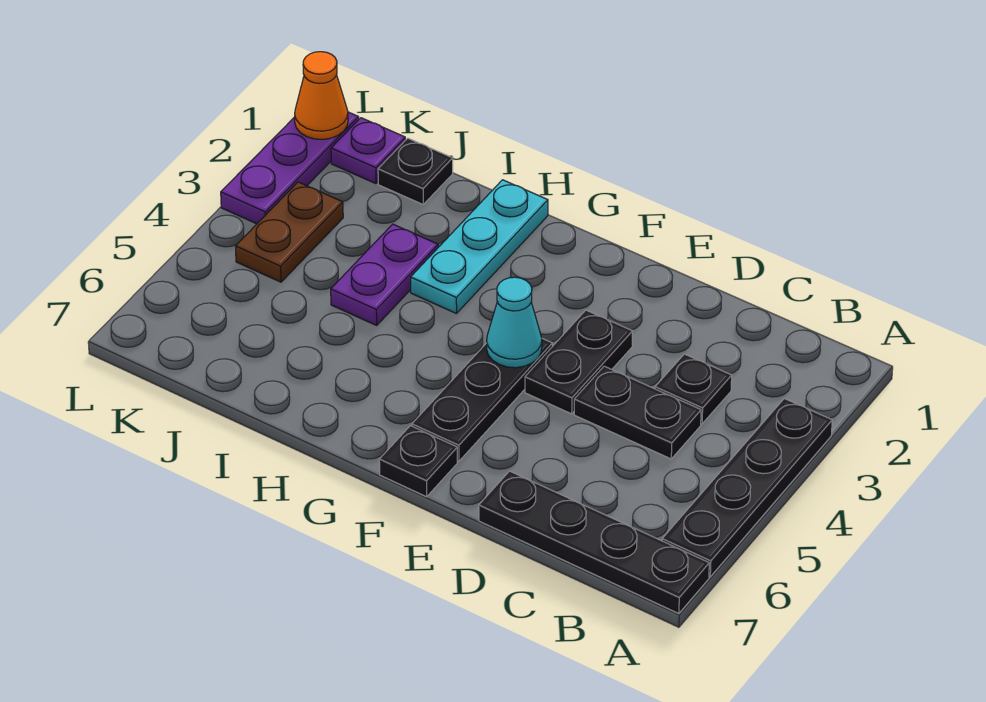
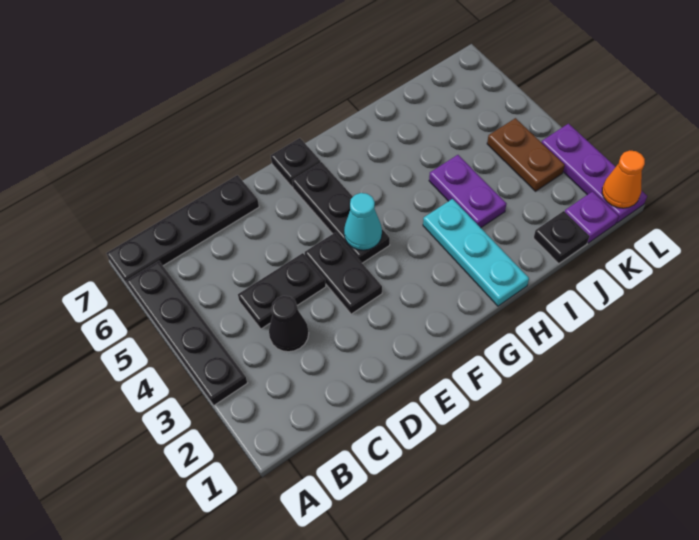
black plate C3 level 1 -> black cone C3 level 1

